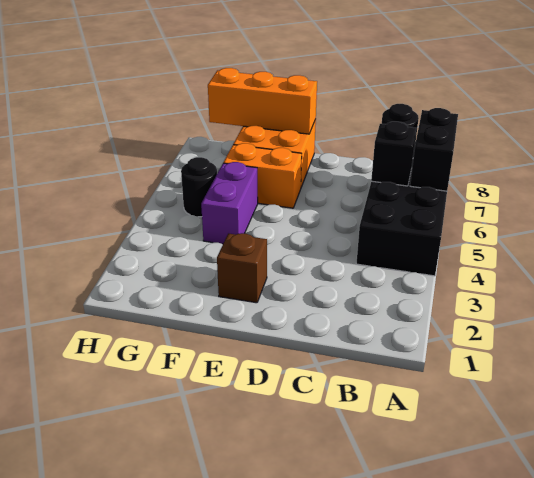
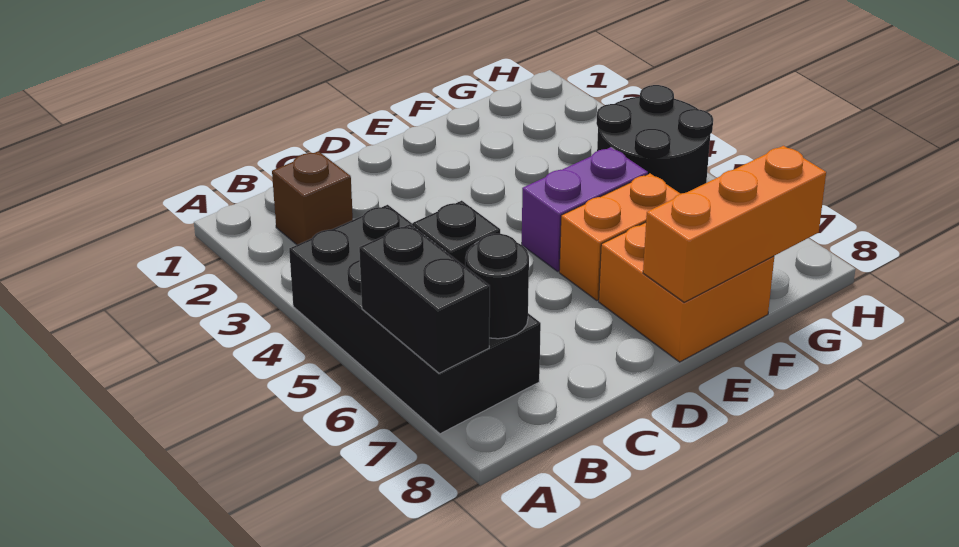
brown brick E2 level 1 -> brown brick B2 level 1
purple brick F4:F5 level 1 -> purple brick E5:F5 level 1
black round brick G5 level 1 -> black round brick G4:H5 level 1

